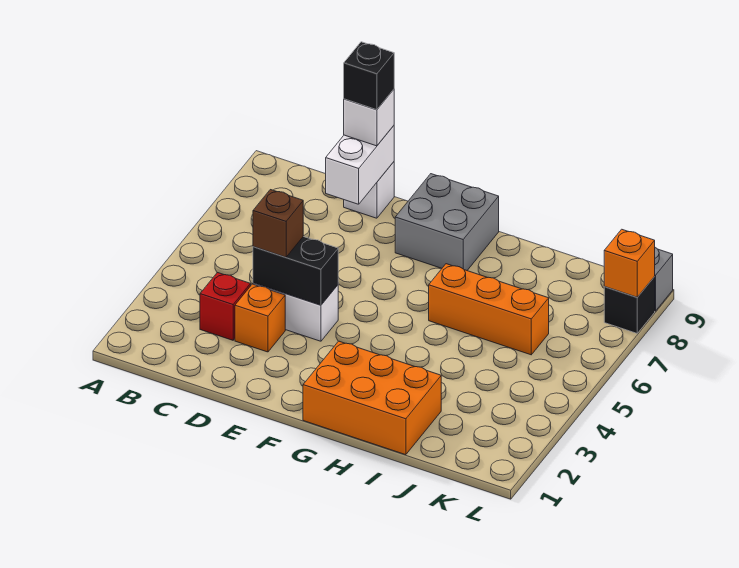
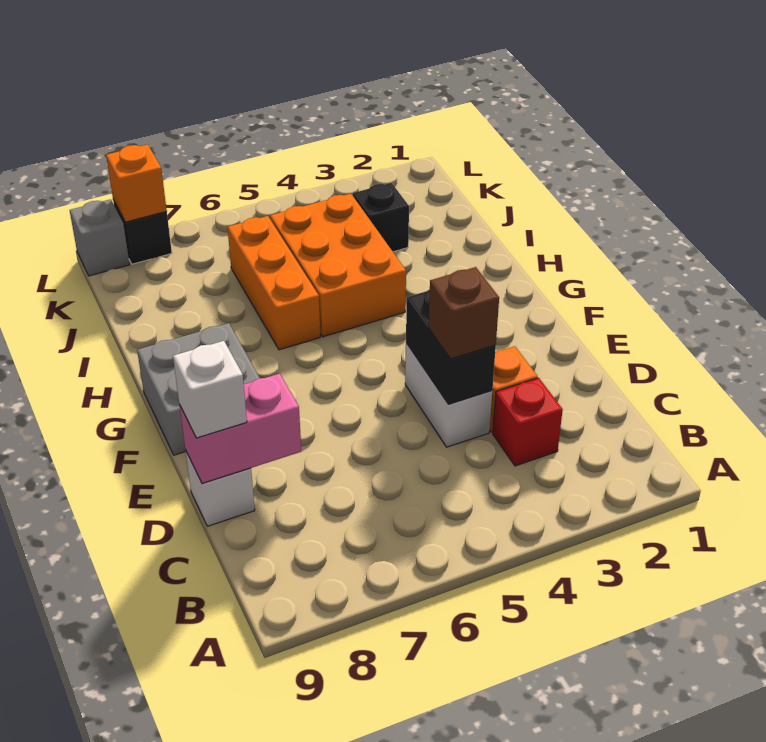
white brick D8:D9 level 2 -> pink brick D8:D9 level 2
black brick D9 level 4 -> black brick J3 level 1
orange brick G1:I2 level 1 -> orange brick H4:J5 level 1

